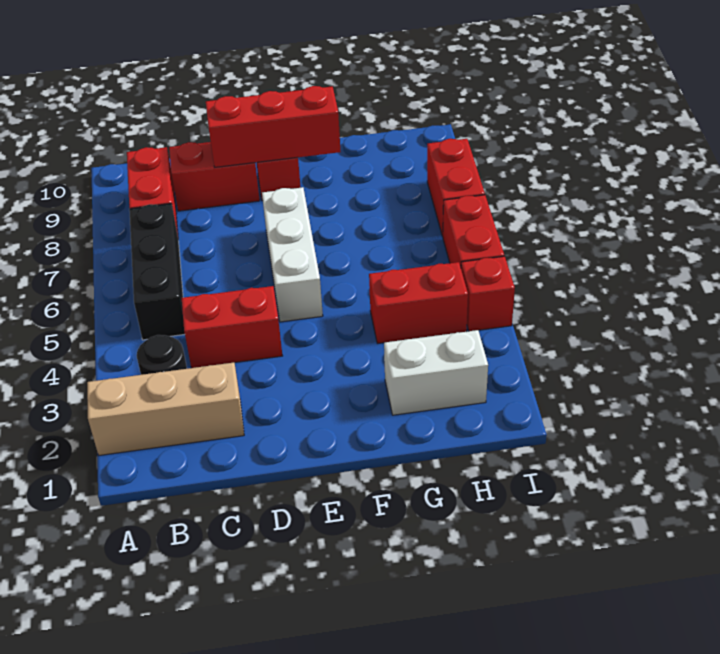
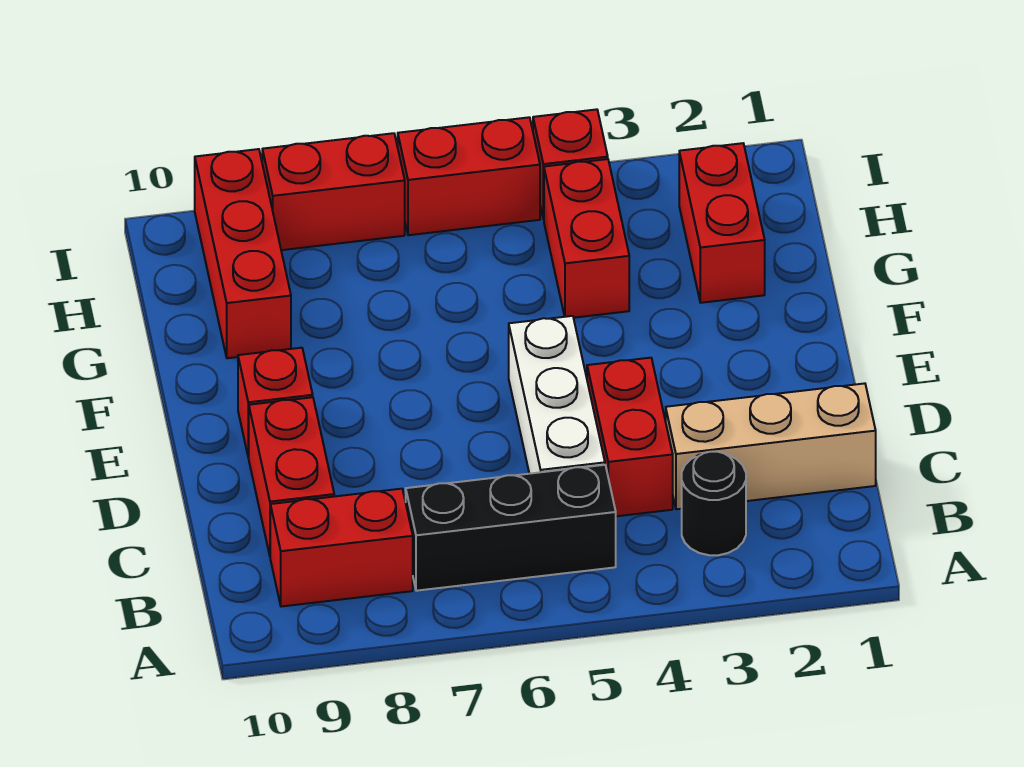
tan brick A2:C2 level 1 -> tan brick C1:C3 level 1
red brick D9:F9 level 2 -> red brick G9:I9 level 1
white brick E5:E7 level 1 -> white brick C5:E5 level 1
white brick G2:H2 level 1 -> red brick G2:H2 level 1

